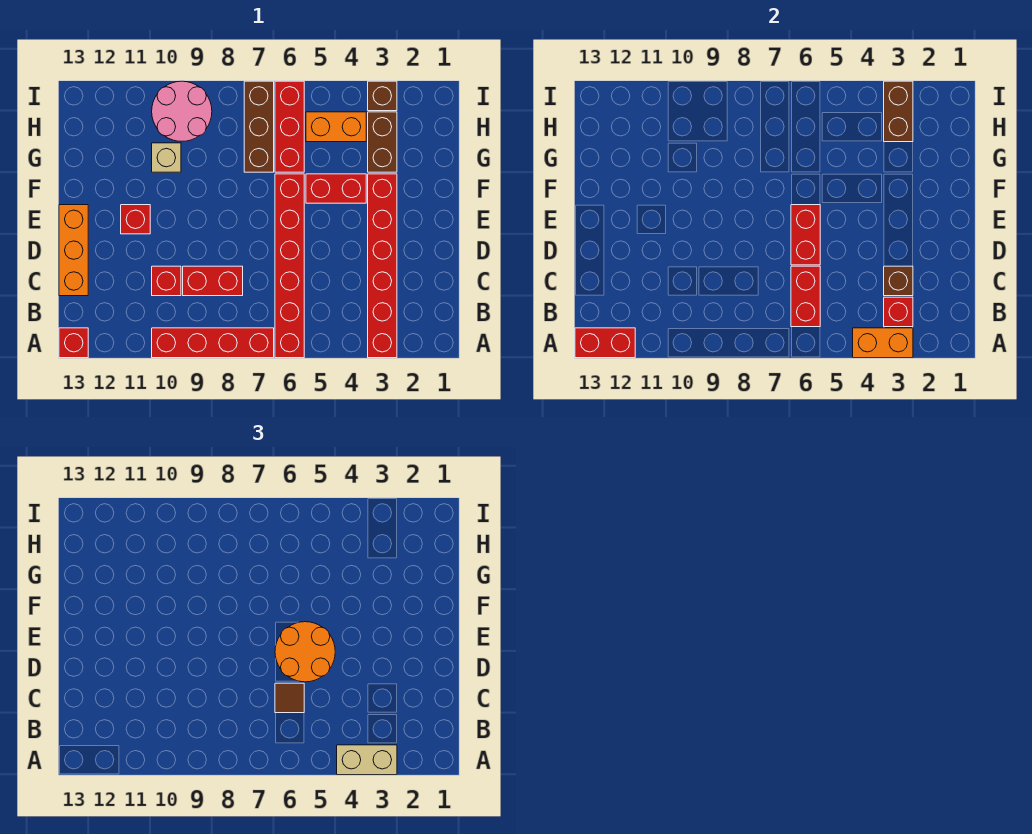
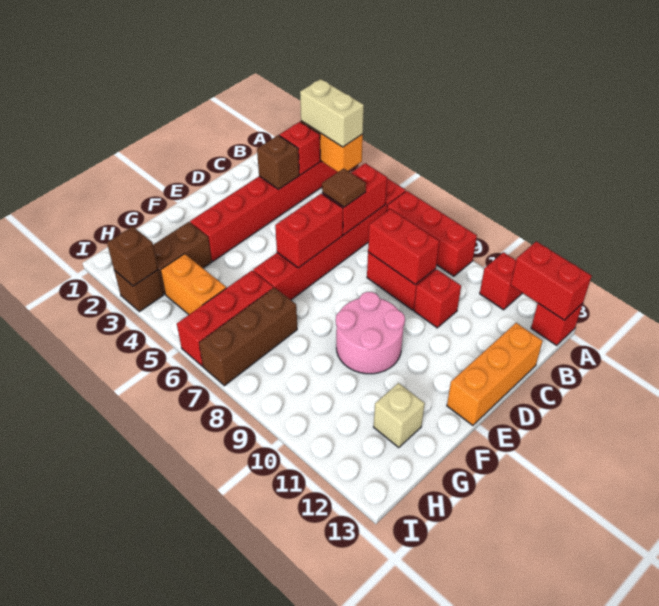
red brick A7:A10 level 1 -> red brick A7:A9 level 1
orange round brick D5:E6 level 3 -> none
red brick E11 level 1 -> red brick A11 level 1
red brick F4:F5 level 1 -> red brick C8:C9 level 2
tan brick G10 level 1 -> tan brick G12 level 1
brown brick H3:I3 level 2 -> brown brick I3 level 2
pink round brick H9:I10 level 1 -> pink round brick E9:F10 level 1

